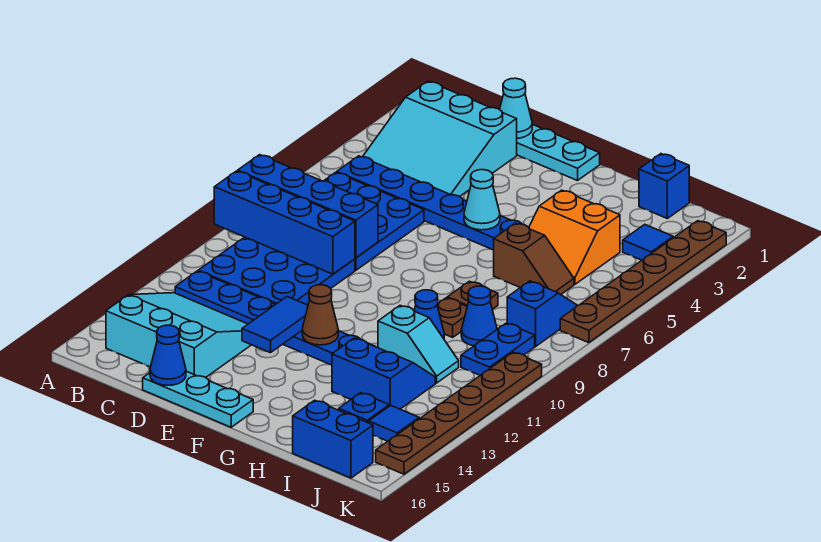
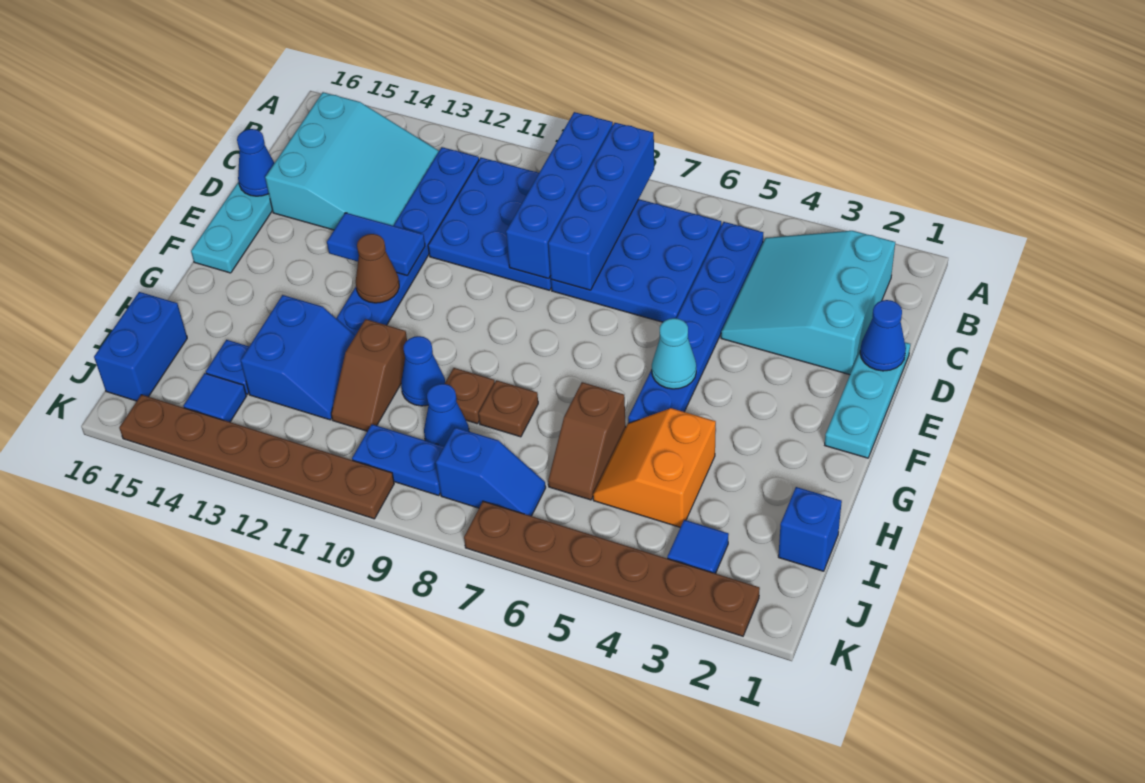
cyan cone D1 level 2 -> blue cone D1 level 2
cyan slope H11:I11 level 1 top H -> brown slope H11:I11 level 1 top H

